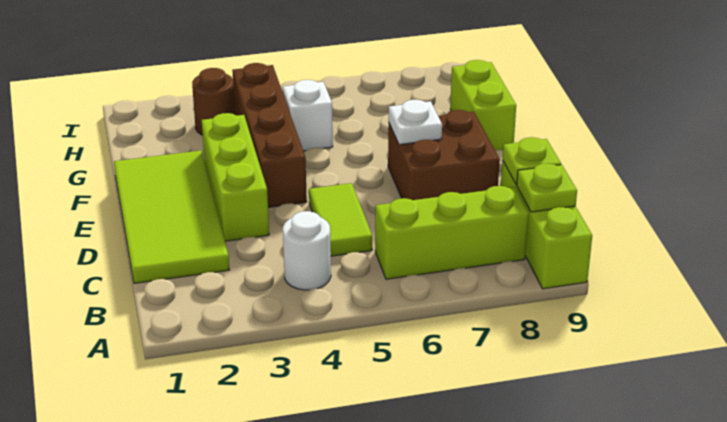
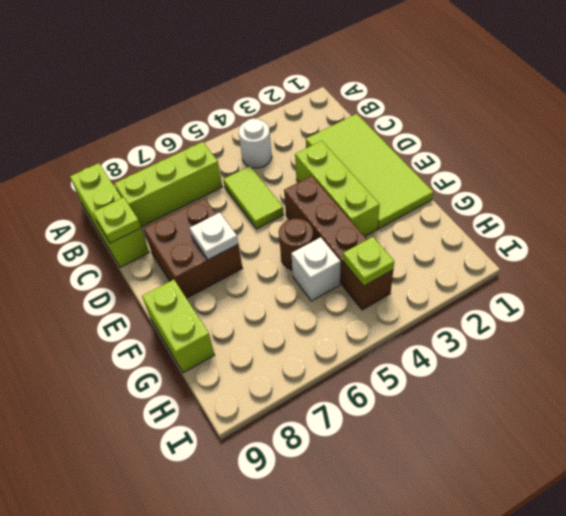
lime plate B9 level 2 -> lime plate H4 level 2
brown round brick H3 level 1 -> brown round brick F5 level 1

